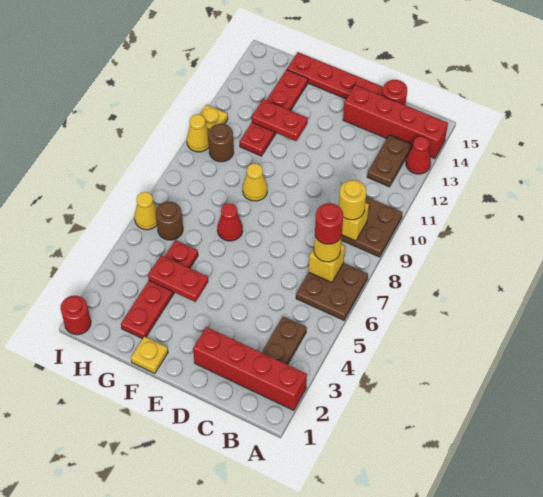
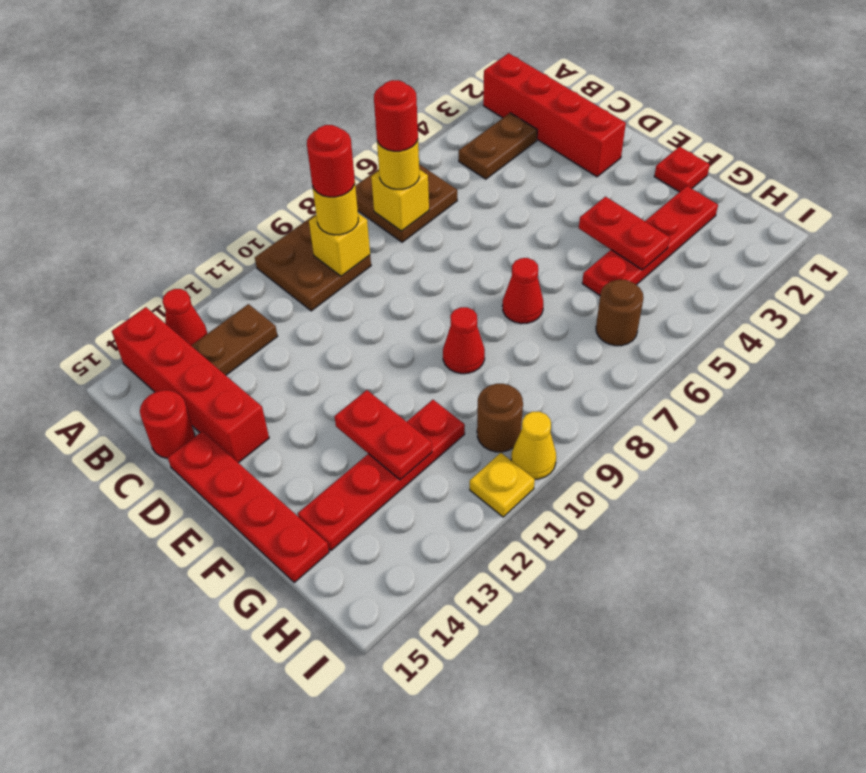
yellow plate F1 level 1 -> red plate F1 level 1
yellow cone F9 level 1 -> red cone F9 level 1
red round brick I1 level 1 -> red round brick B9 level 4
yellow cone I6 level 1 -> none

